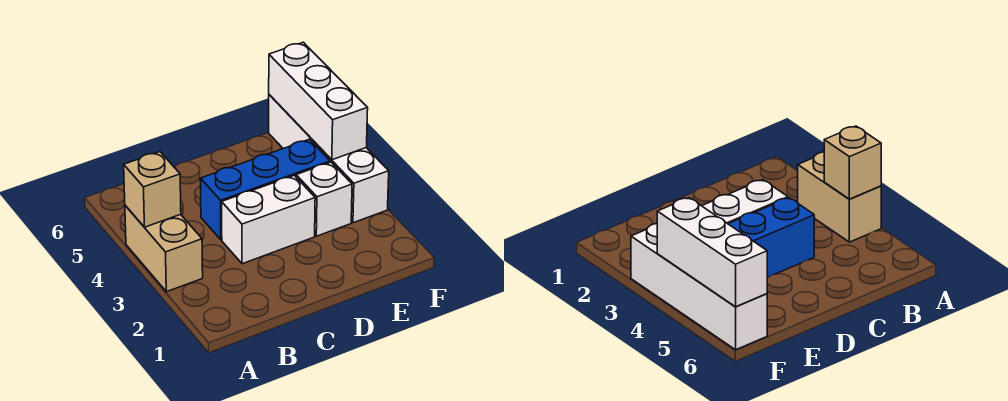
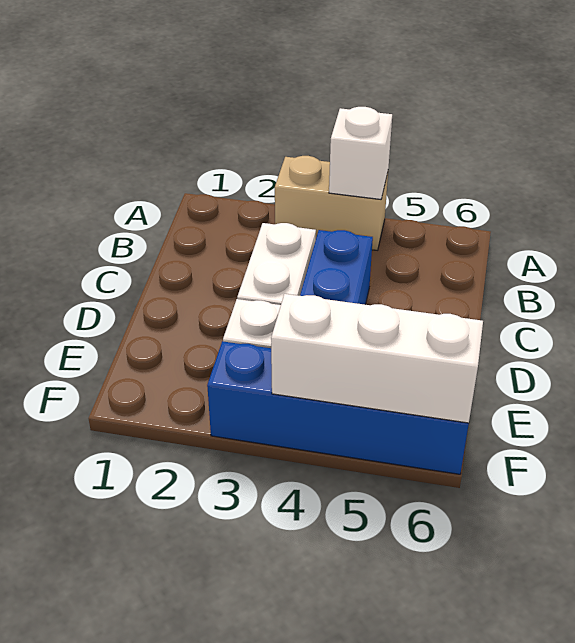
tan brick A4 level 2 -> white brick A4 level 2
white brick F3:F6 level 1 -> blue brick F3:F6 level 1

